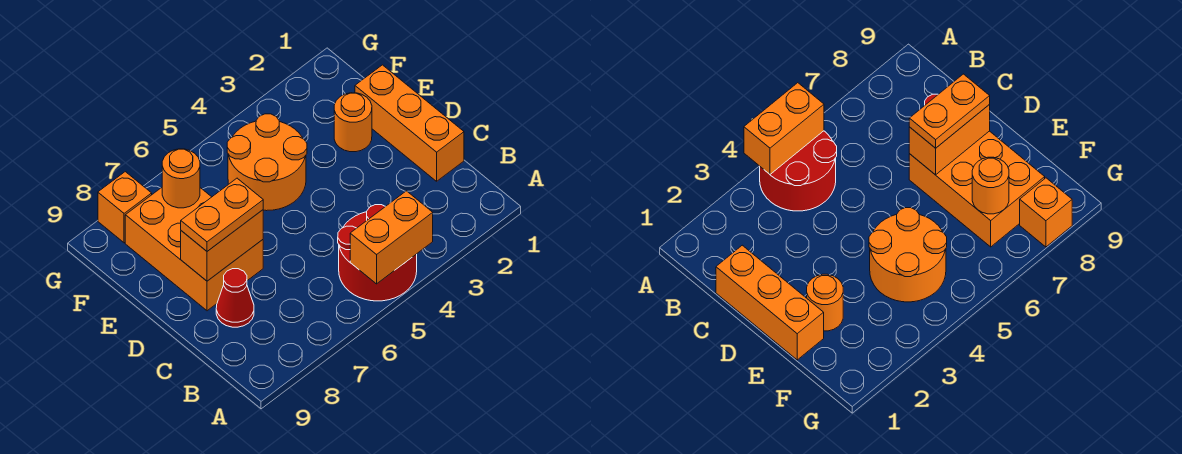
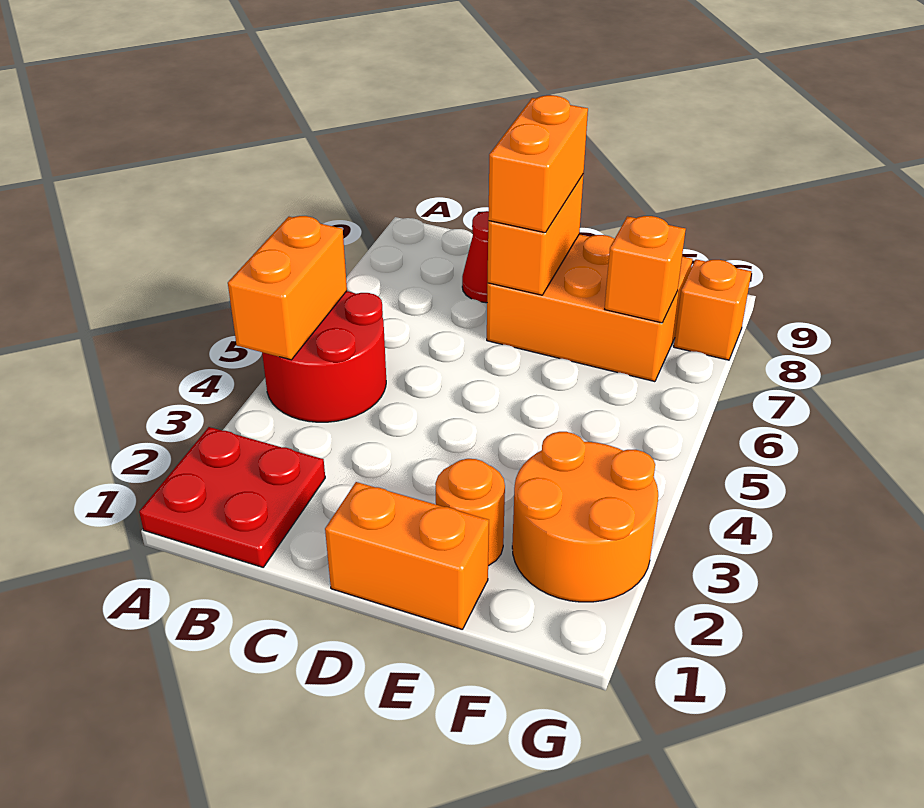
none -> red plate A1:B2 level 1
orange brick C1:E1 level 1 -> orange brick D1:E1 level 1
orange plate D7:D8 level 3 -> orange brick D7:D8 level 3
orange round brick E4:F5 level 1 -> orange round brick F2:G3 level 1
orange round brick F7 level 2 -> orange brick F7 level 2

